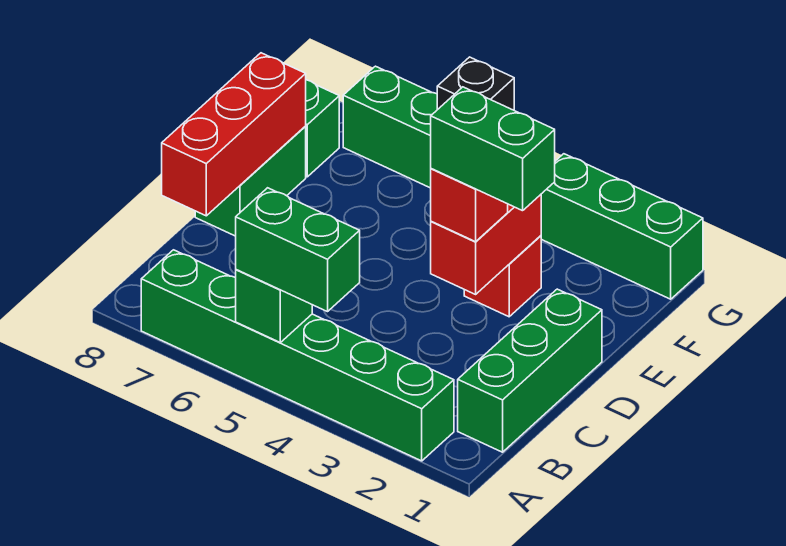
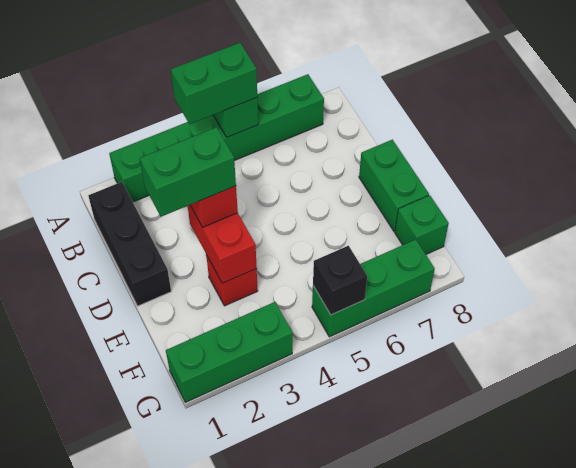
green brick B1:D1 level 1 -> black brick B1:D1 level 1
red brick C8:E8 level 2 -> none

